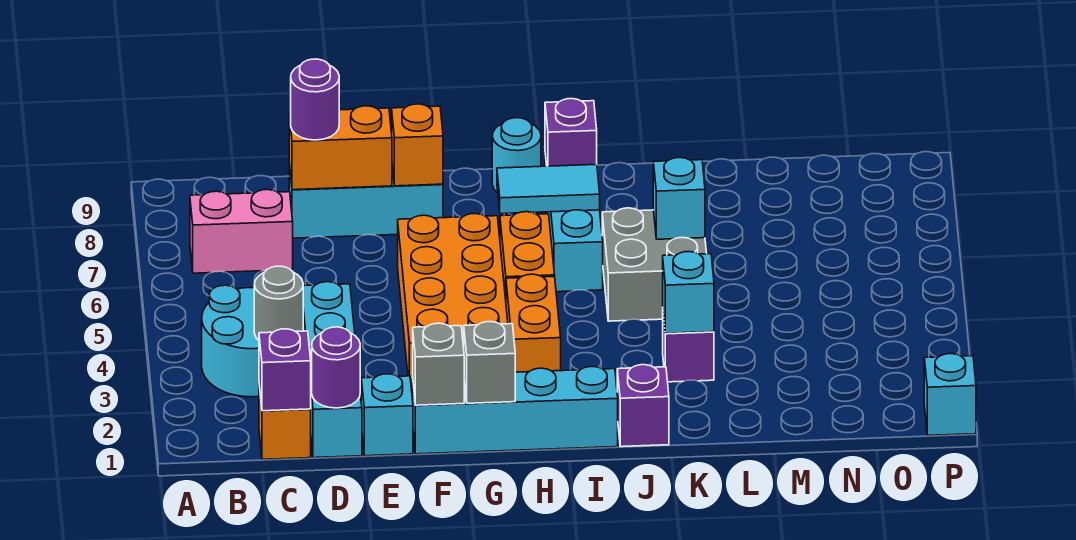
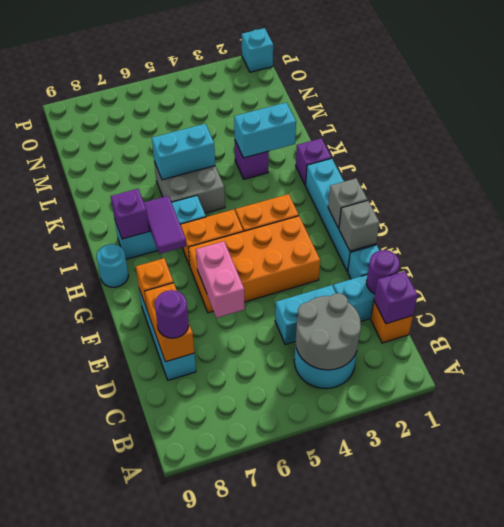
pink brick B7:C7 level 1 -> pink brick E6:F6 level 2
grey round brick C3 level 2 -> grey round brick B3:C4 level 2
cyan tile H7:I7 level 2 -> purple tile H7:I7 level 2
cyan brick K3 level 2 -> cyan brick K2:K3 level 2
cyan brick K6 level 2 -> cyan brick K5:K6 level 2

